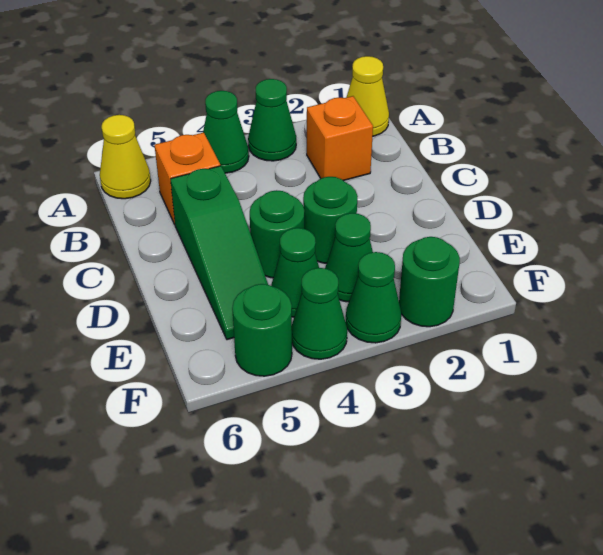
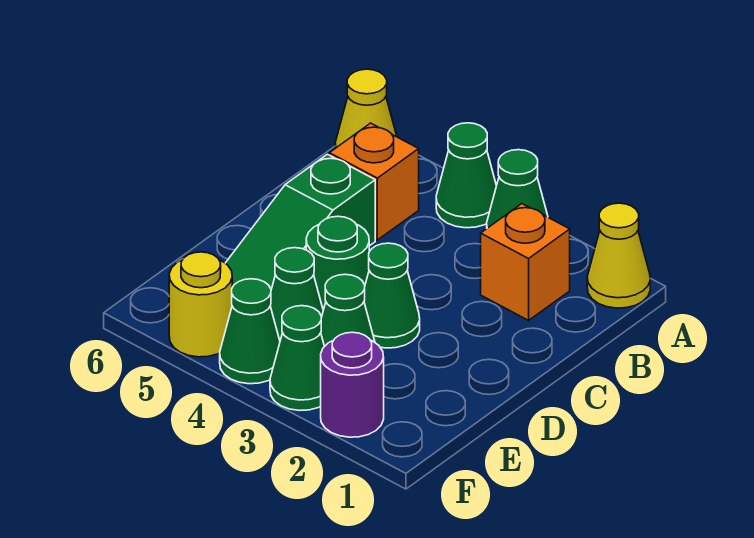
green round brick D3 level 1 -> green cone D3 level 1
green round brick F2 level 1 -> purple round brick F2 level 1
green round brick F5 level 1 -> yellow round brick F5 level 1

